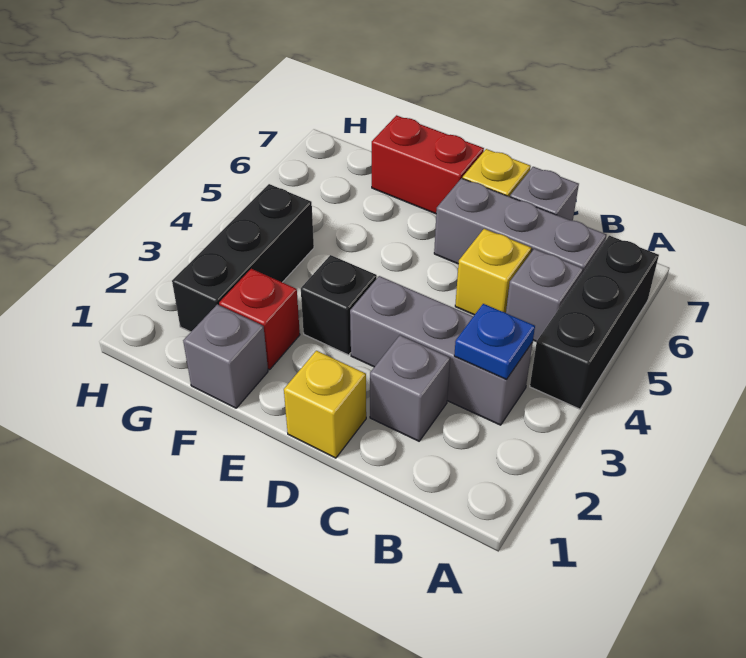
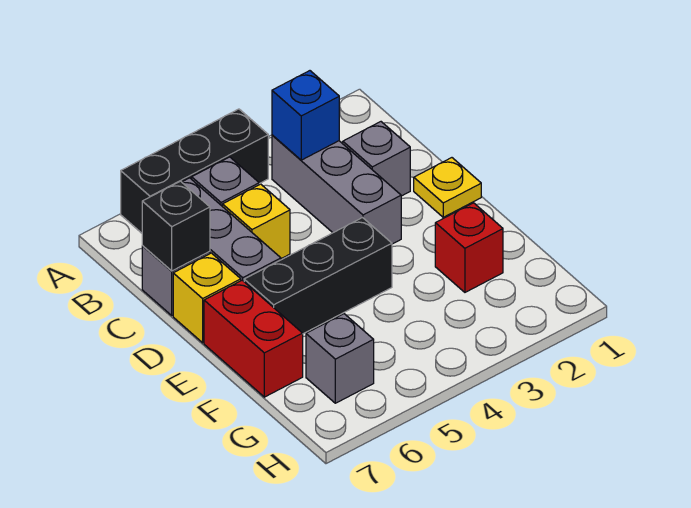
blue plate B3 level 2 -> blue brick B3 level 2
yellow brick D1 level 1 -> yellow plate D1 level 1
black brick E3 level 1 -> black brick C7 level 2
grey brick F1 level 1 -> grey brick G6 level 1
black brick G2:G4 level 1 -> black brick E4:E6 level 1

